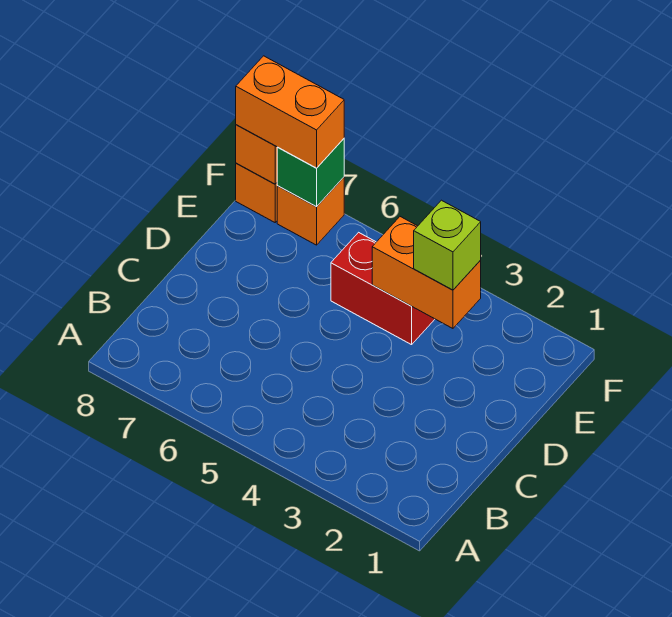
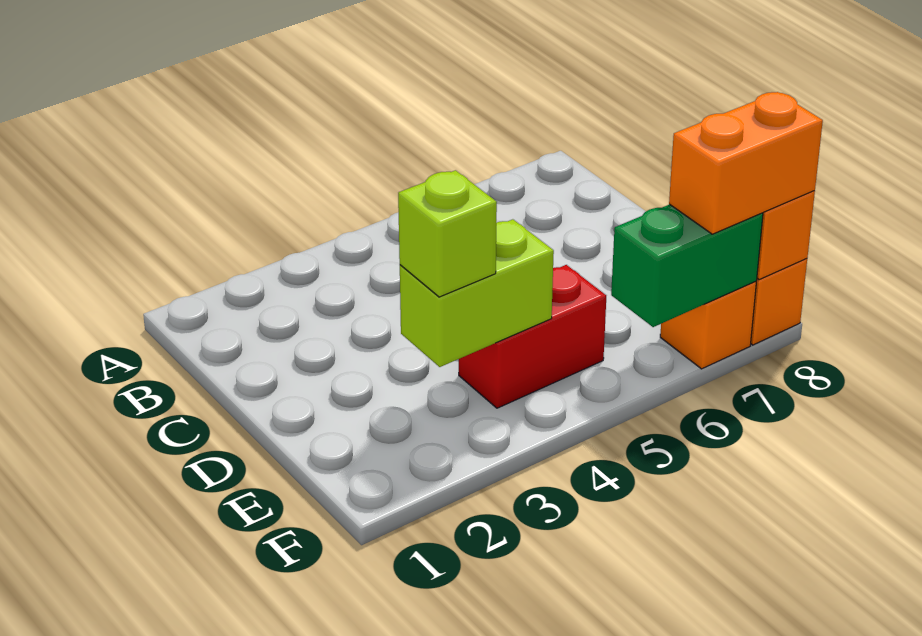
orange brick E3:E4 level 2 -> lime brick E3:E4 level 2
green brick F7 level 2 -> green brick F6:F7 level 2

